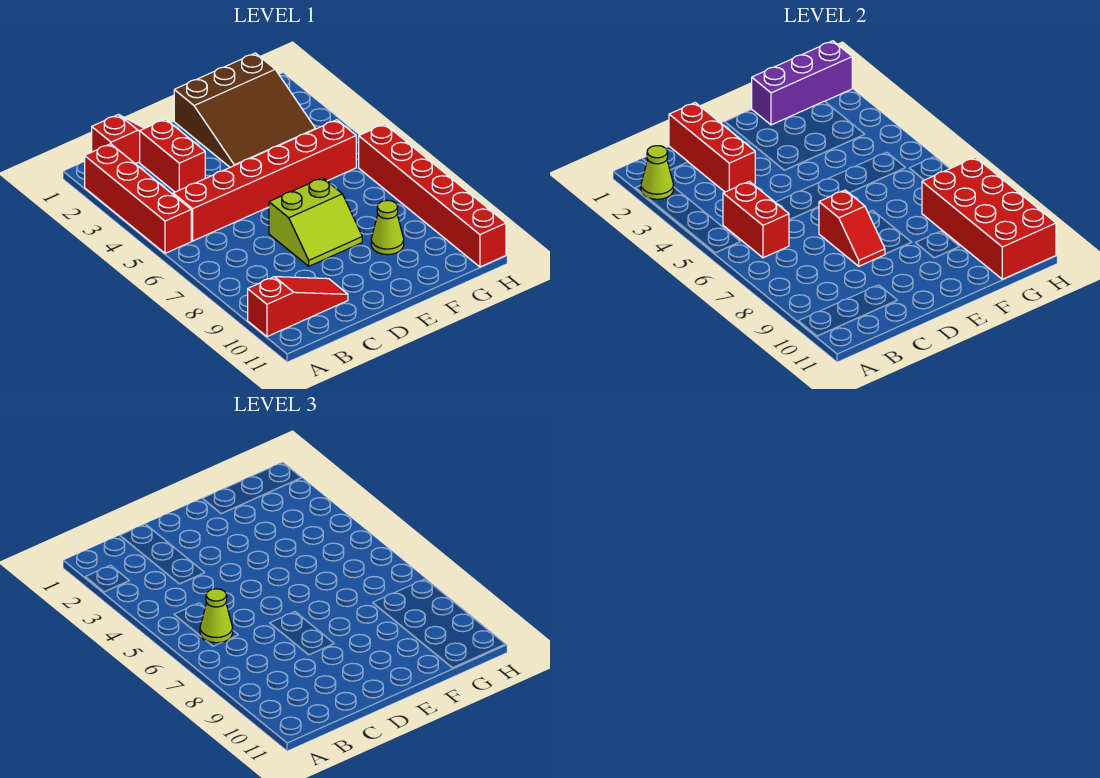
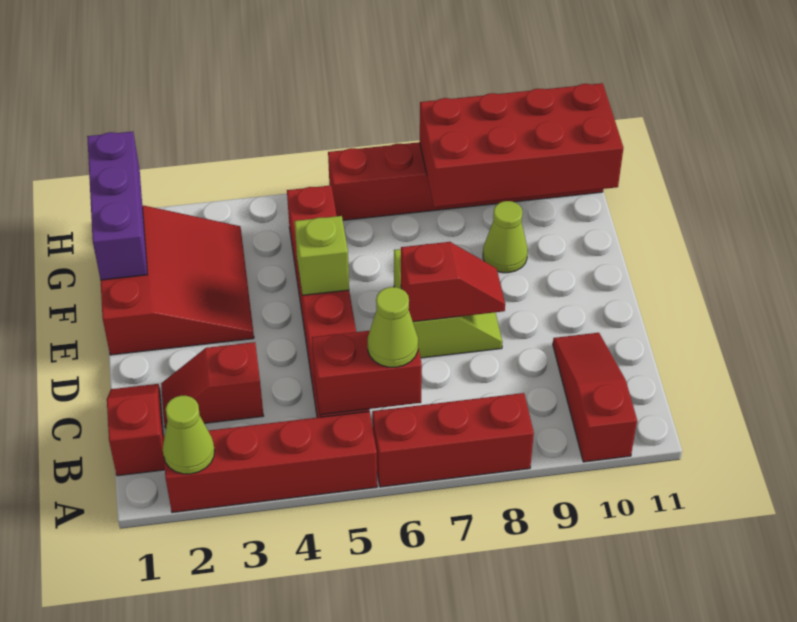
red brick C1:C3 level 2 -> red brick A6:A8 level 1
red brick C2:C3 level 1 -> red slope C2:C3 level 1 top 3
brown slope E1:G3 level 1 top 1 -> red slope E1:G3 level 1 top 1
none -> lime brick E5 level 2

